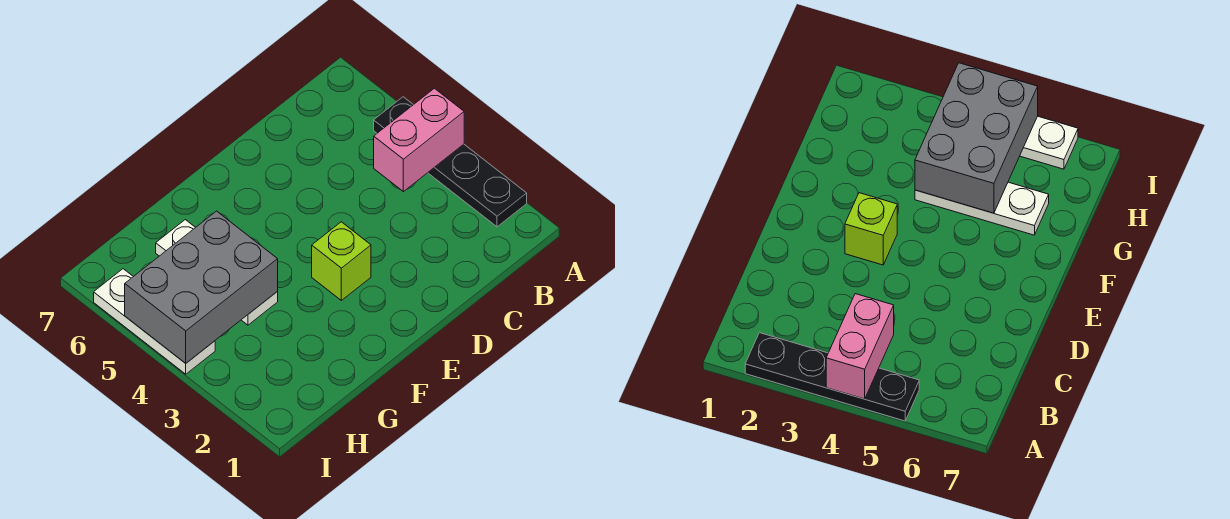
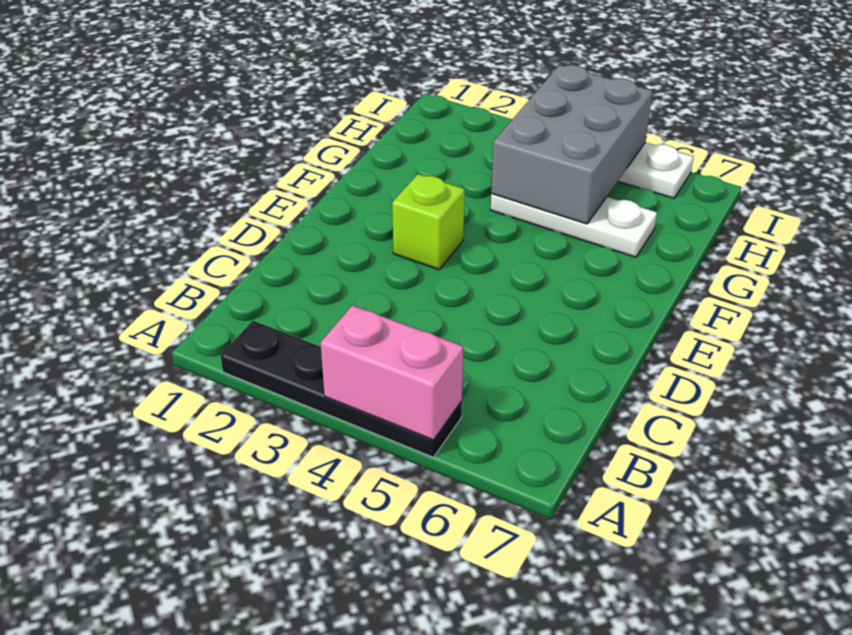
pink brick A4:B4 level 2 -> pink brick A4:A5 level 2

